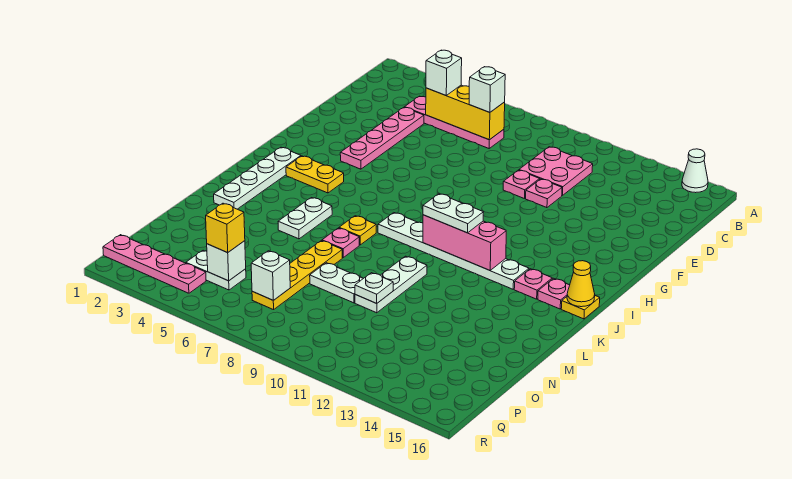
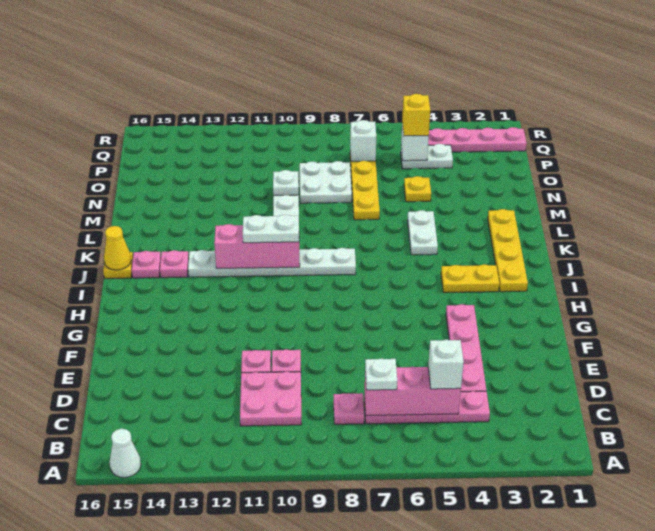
yellow brick C5:C7 level 2 -> pink brick C5:C7 level 2
white brick C7 level 3 -> white plate C7 level 3
white plate I2:L2 level 1 -> yellow plate I2:L2 level 1
yellow plate K7 level 1 -> yellow plate N5 level 1
pink plate L7 level 1 -> pink plate C8 level 1
white plate N8:N9 level 1 -> white plate N8:O9 level 1

